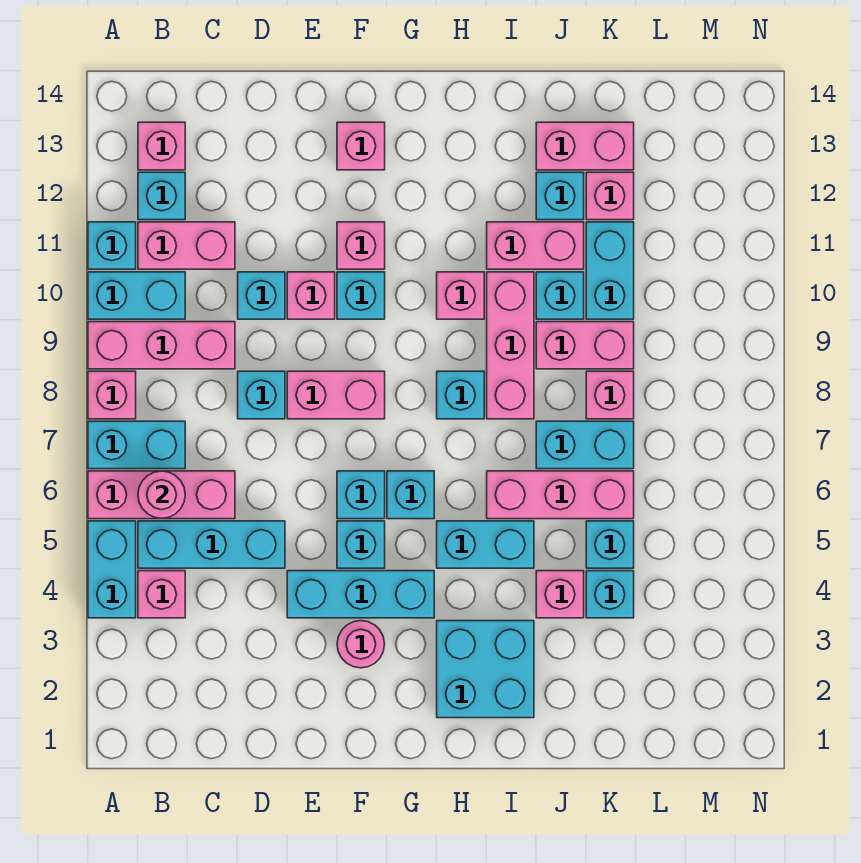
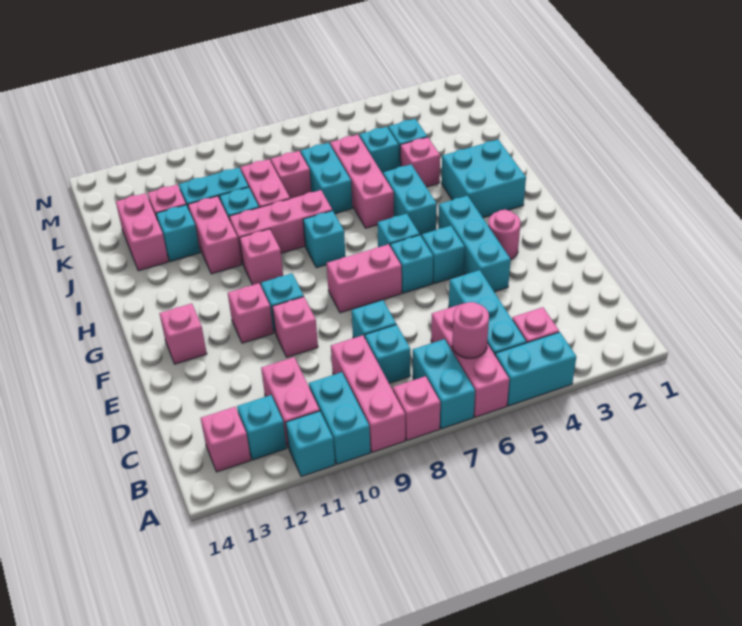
cyan brick D10 level 1 -> cyan brick C8 level 1
pink brick E8:F8 level 1 -> pink brick F7:F8 level 1

